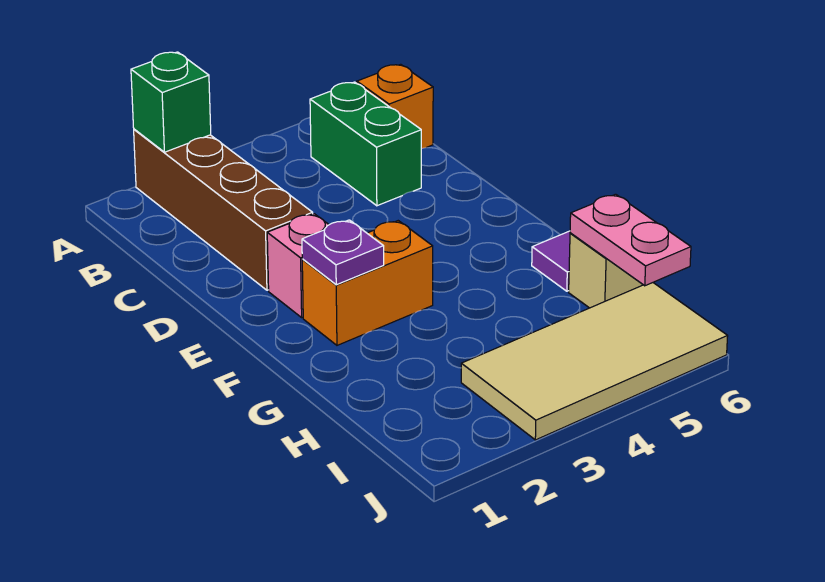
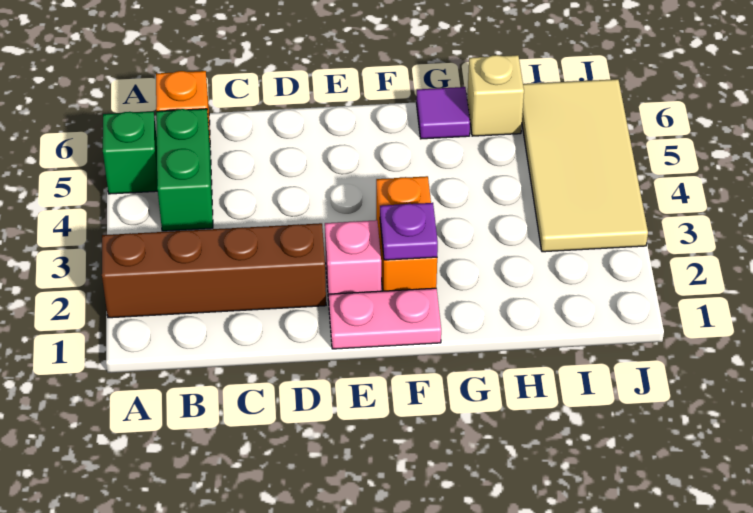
green brick A2 level 2 -> green brick A5 level 1
green brick B5:C5 level 1 -> green brick B4:B5 level 1
pink plate H6:I6 level 2 -> pink plate E1:F1 level 1

